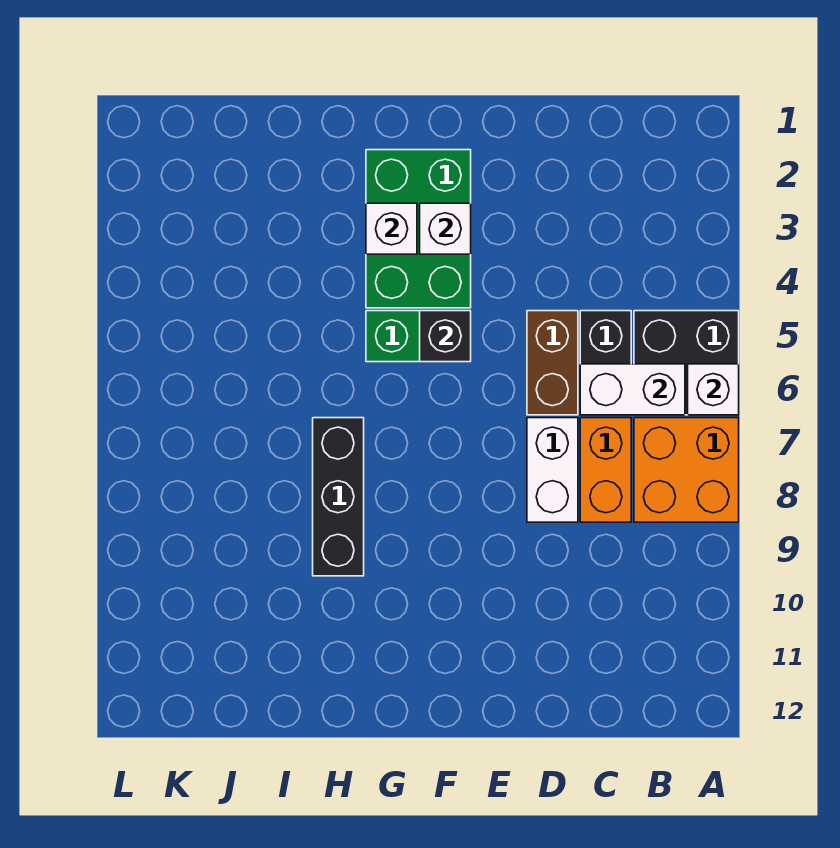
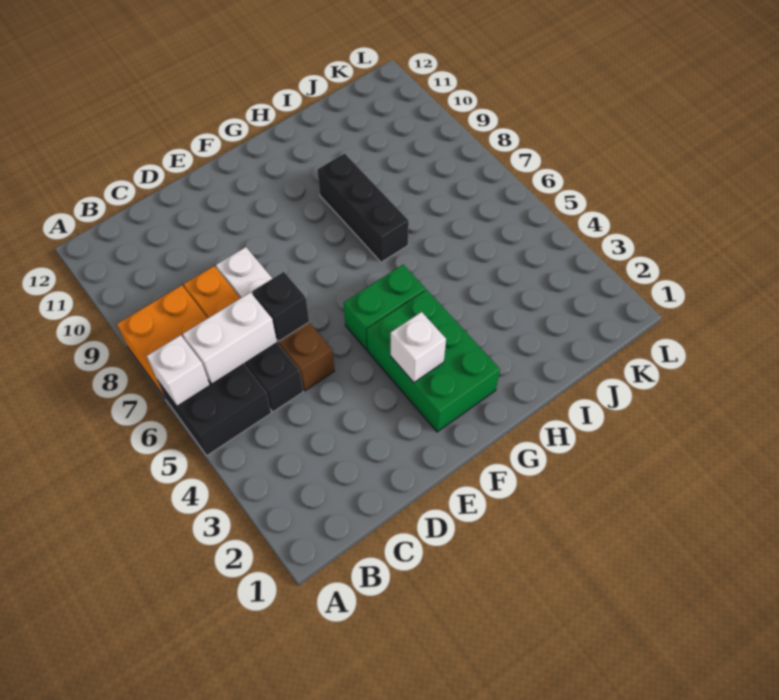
black brick F5 level 2 -> black brick D6 level 2
white brick G3 level 2 -> none

